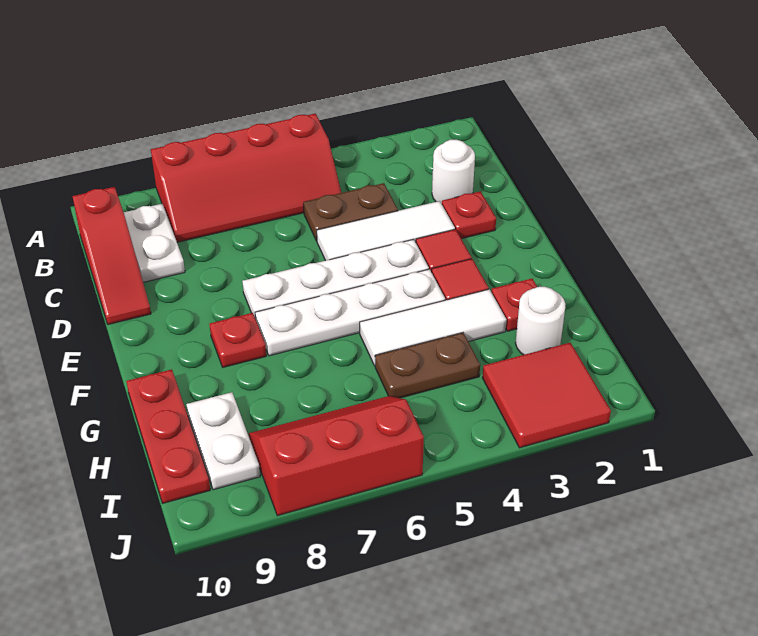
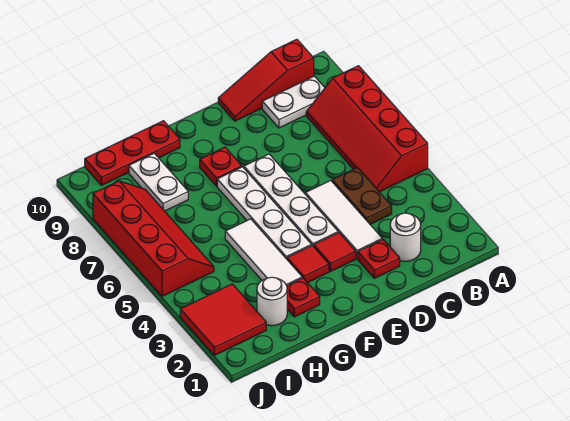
brown plate H4:H5 level 1 -> none
white plate H9:I9 level 1 -> white plate H8:H9 level 1
red slope I6:J8 level 1 top J -> red slope I5:J8 level 1 top J

